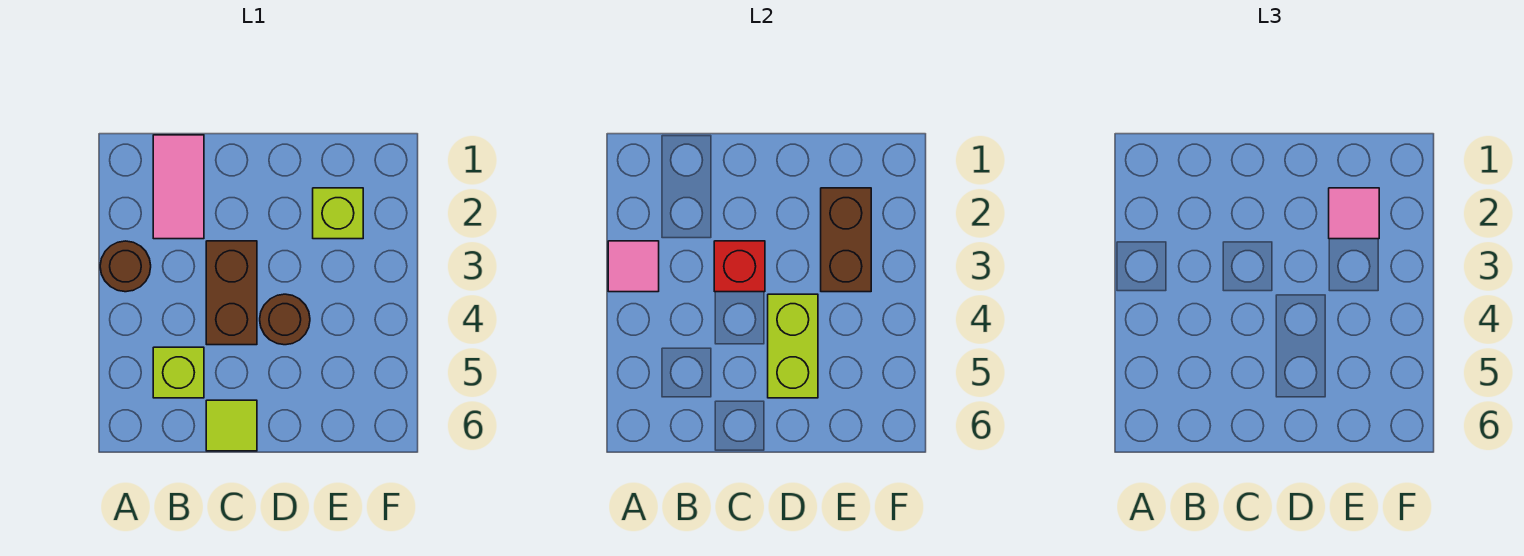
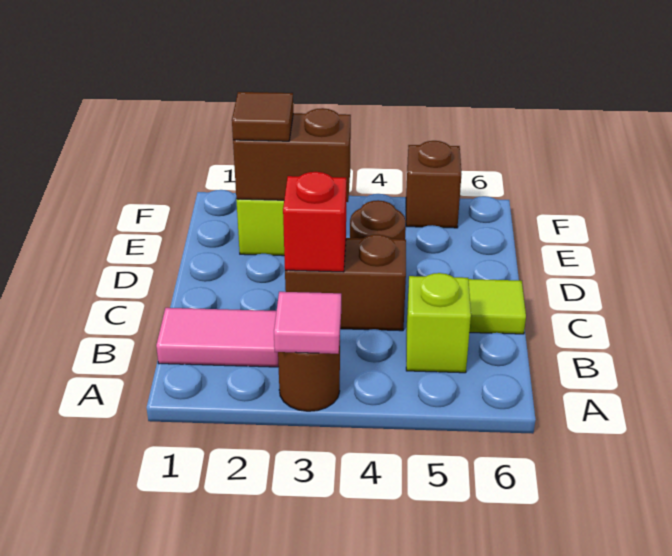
lime brick D4:D5 level 2 -> none
pink tile E2 level 3 -> brown tile E2 level 3
none -> brown brick F5 level 1

